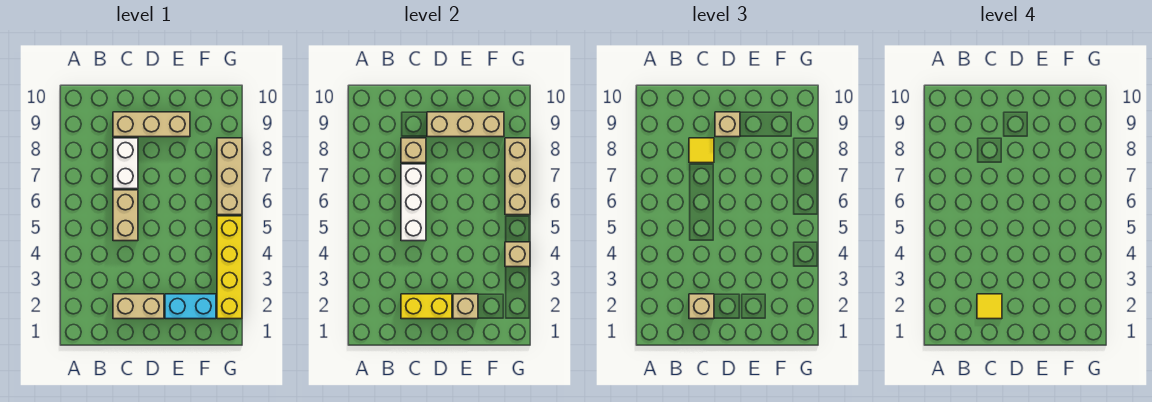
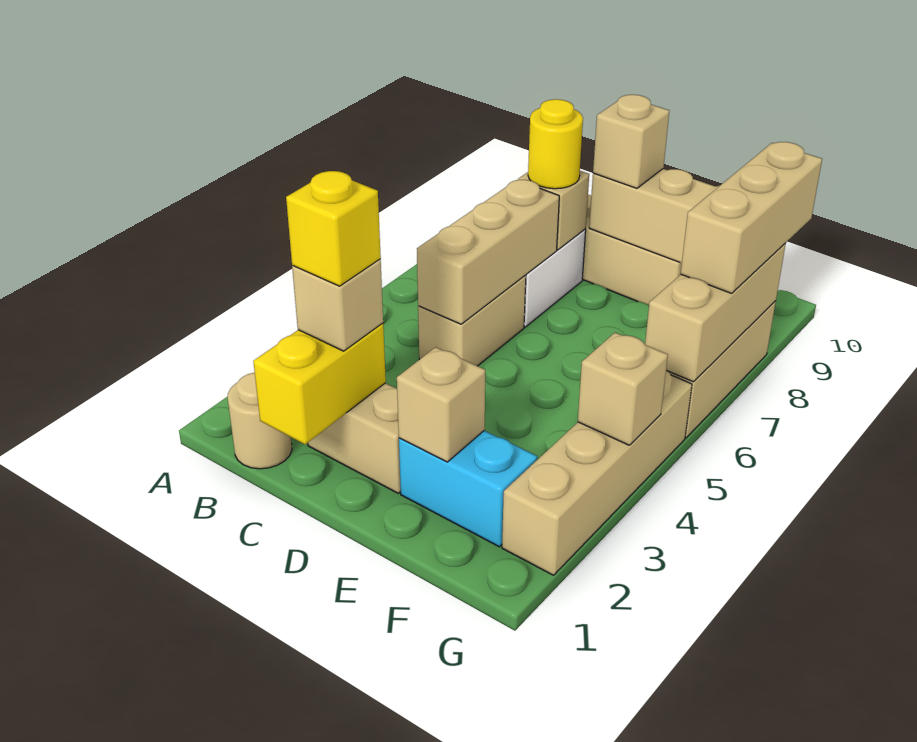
none -> tan round brick B1 level 1
yellow brick C2:D2 level 2 -> yellow brick C1:C2 level 2
yellow tile C2 level 4 -> yellow brick C2 level 4
white brick C5:C7 level 2 -> tan brick C5:C7 level 2
yellow tile C8 level 3 -> yellow round brick C8 level 3
yellow brick G2:G5 level 1 -> tan brick G2:G5 level 1
none -> tan brick G7:G9 level 3

